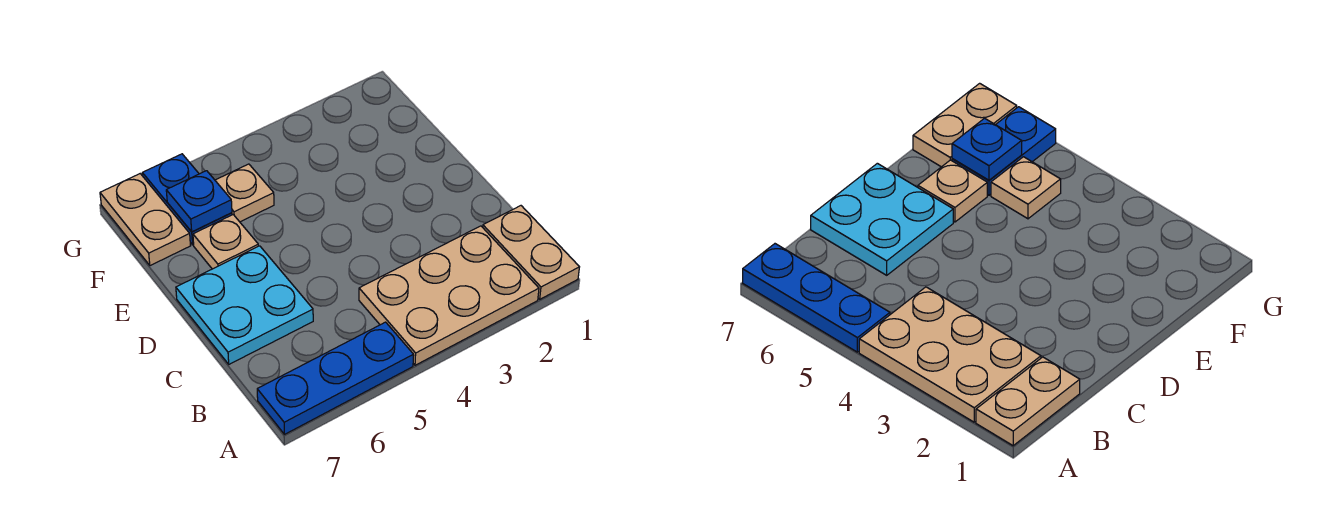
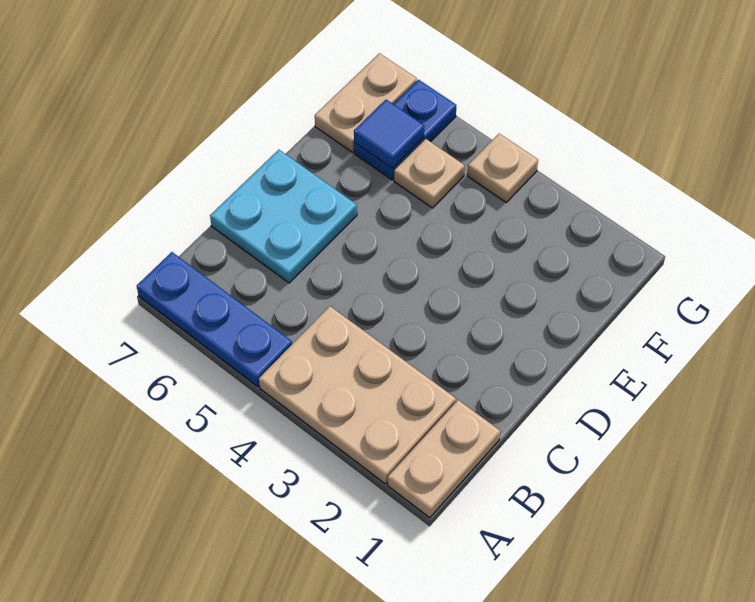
tan plate E6 level 1 -> tan plate G4 level 1
blue plate F6 level 2 -> blue tile F6 level 2

